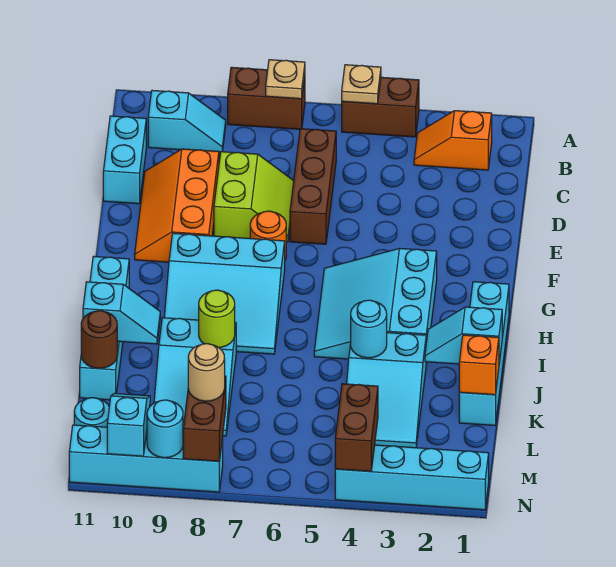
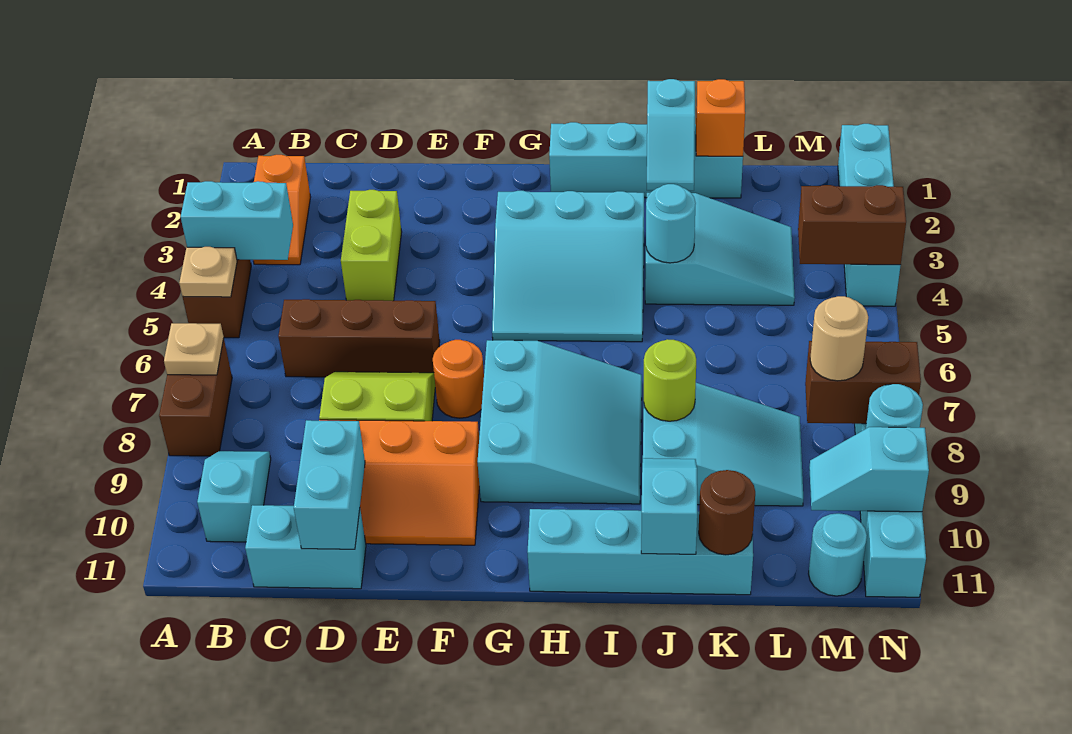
none -> cyan brick A4:B4 level 2
none -> lime brick D3:D4 level 1
none -> cyan brick D10:D11 level 2

